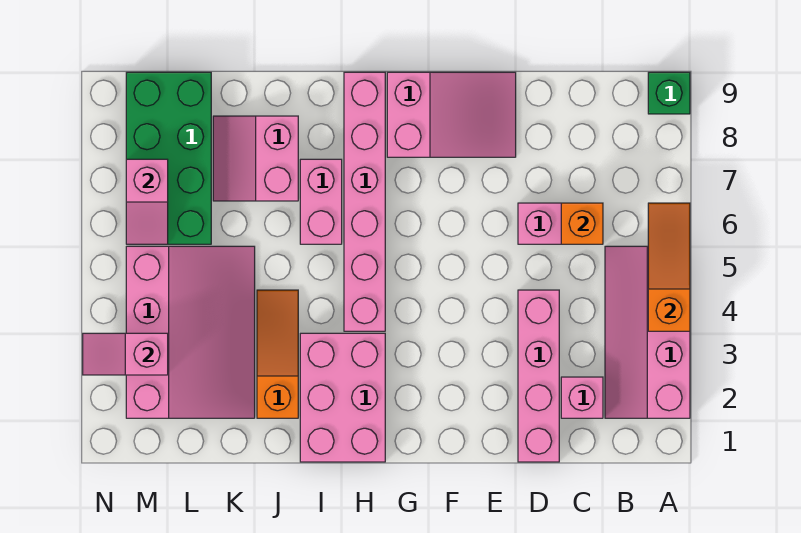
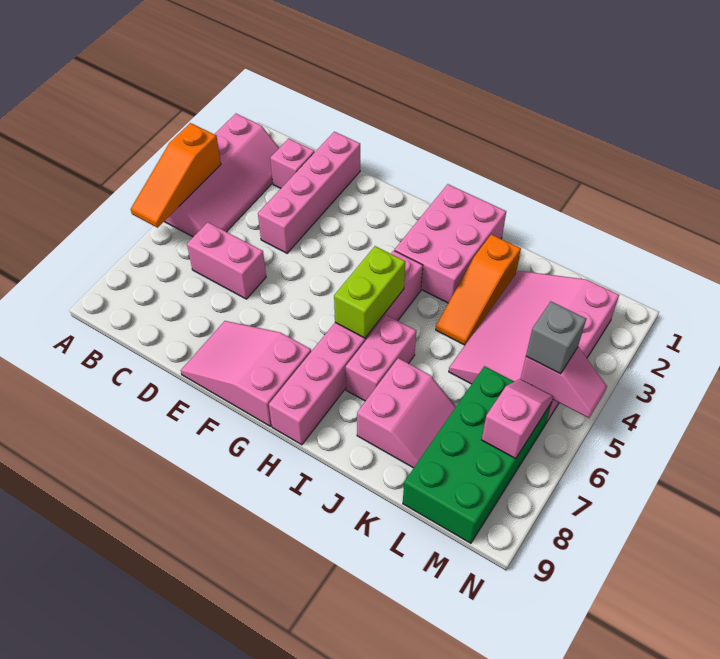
green brick A9 level 1 -> none
orange brick C6 level 2 -> none
none -> lime brick H5:H6 level 2
pink slope M3:N3 level 2 top M -> pink slope M5:N5 level 2 top M
none -> grey brick M5 level 3

